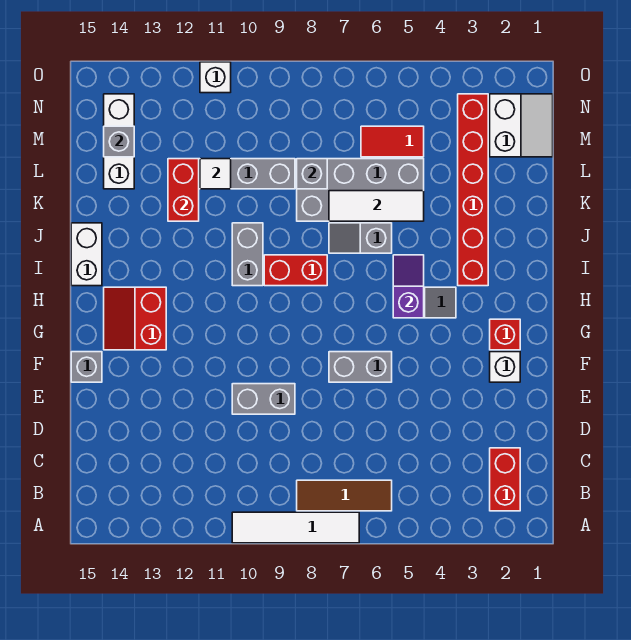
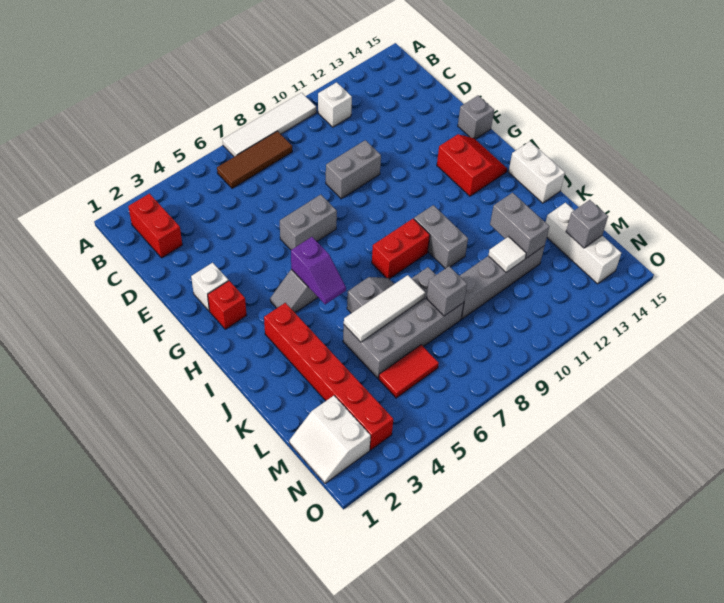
red brick K12:L12 level 2 -> grey brick K12:L12 level 2
white brick O11 level 1 -> white brick B11 level 1

